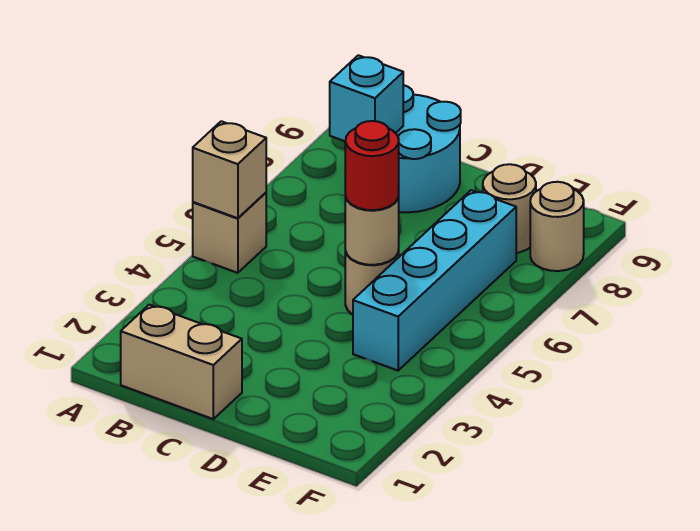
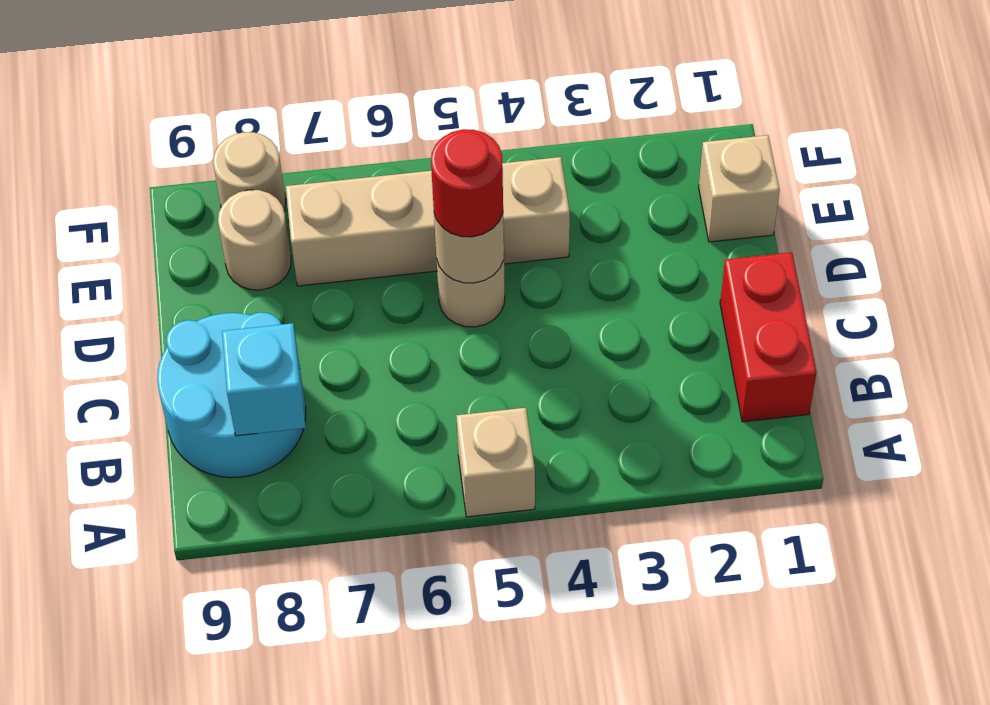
tan brick A5 level 2 -> tan brick E1 level 1
tan brick B1:C1 level 1 -> red brick B1:C1 level 1
cyan brick E4:E7 level 1 -> tan brick E4:E7 level 1

